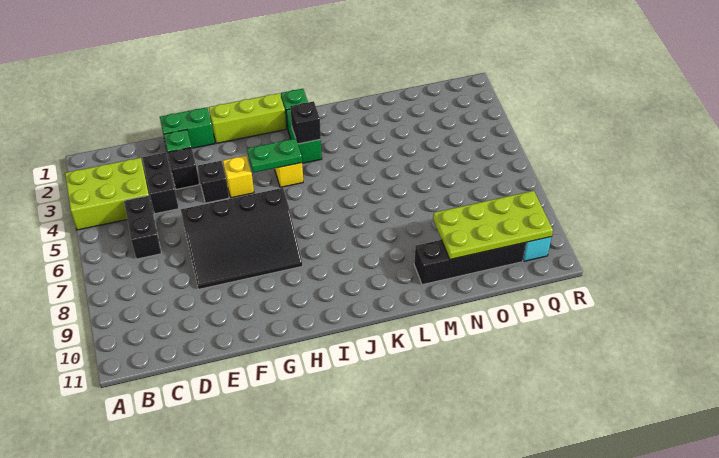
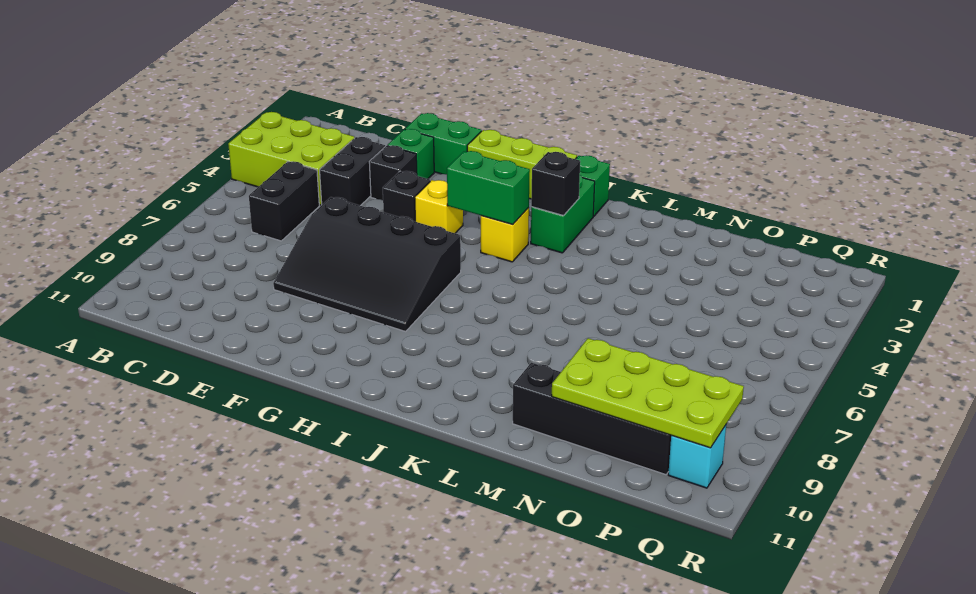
green plate H4:I4 level 2 -> green brick H4:I4 level 2

